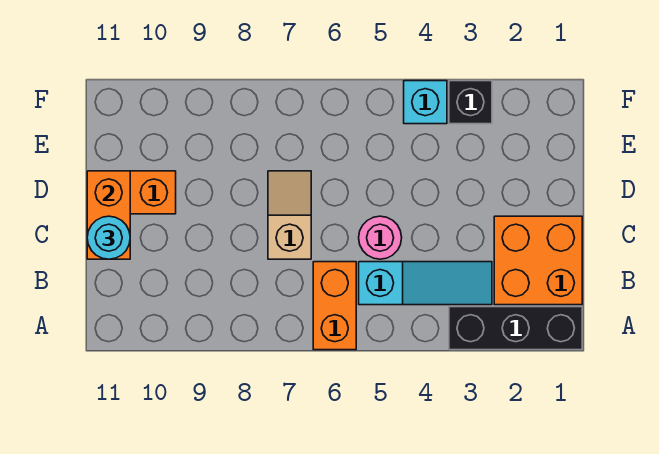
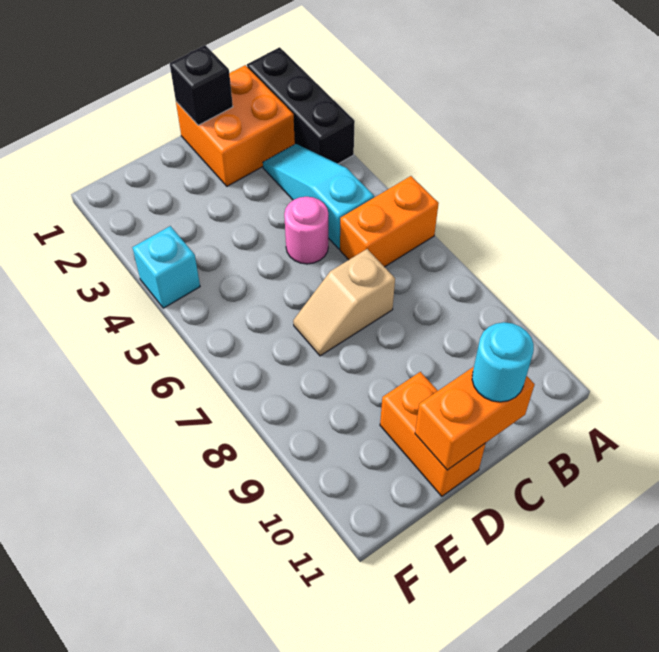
black brick F3 level 1 -> black brick C1 level 2

